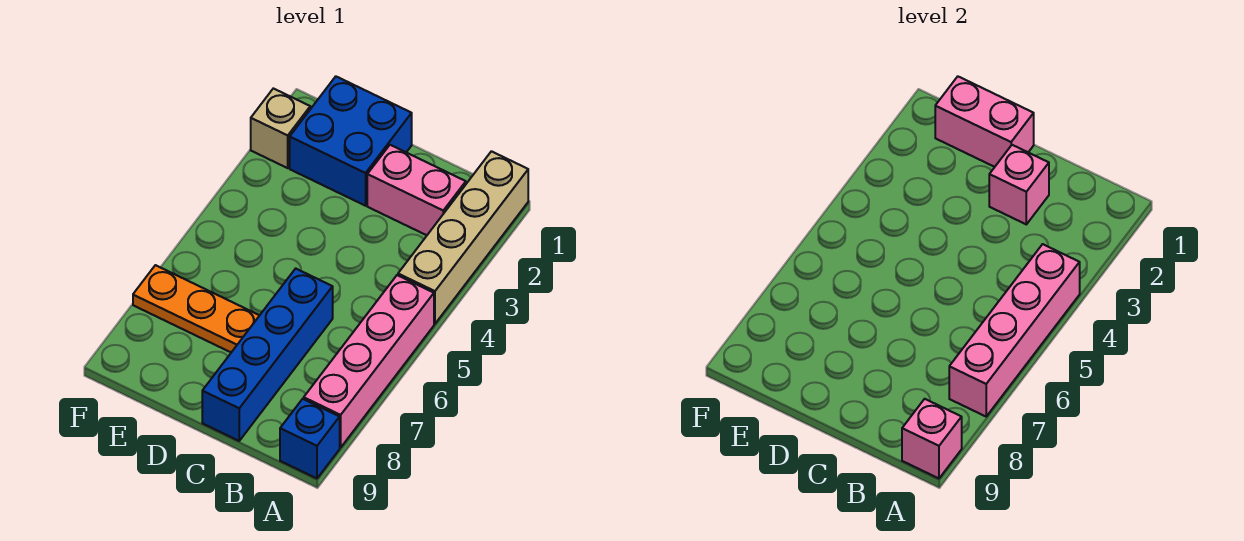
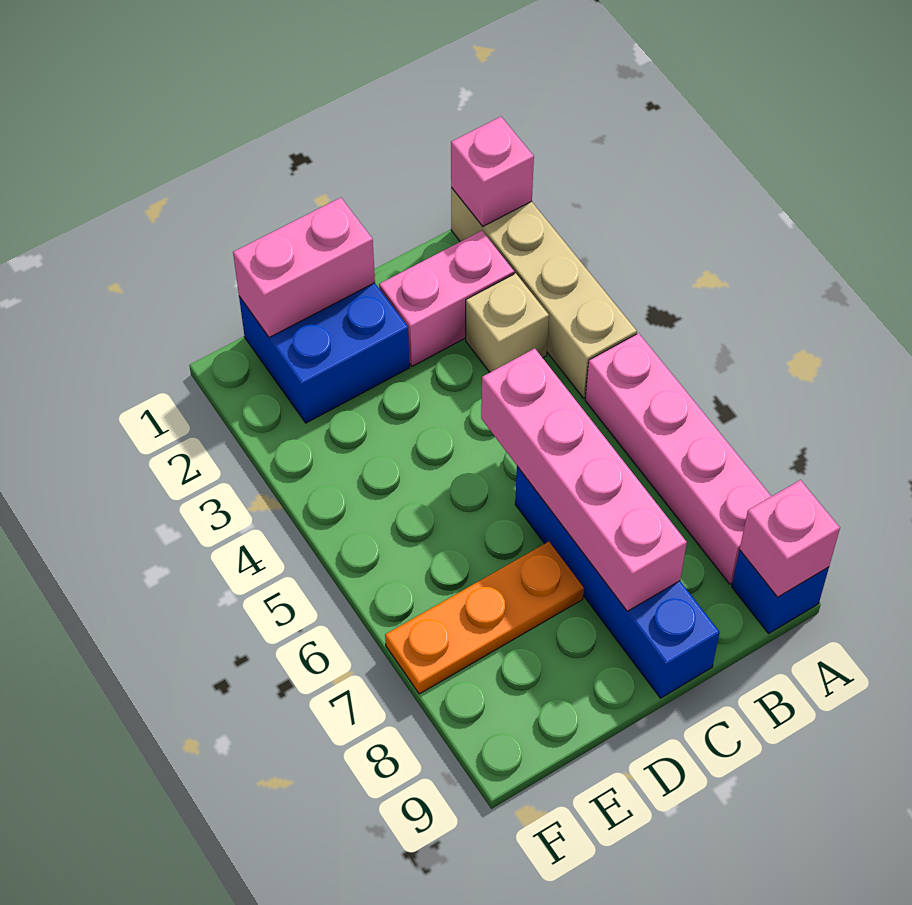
pink brick A4:A7 level 2 -> pink brick C5:C8 level 2
pink brick C2 level 2 -> pink brick A1 level 2
tan brick F2 level 1 -> tan brick B3 level 1

